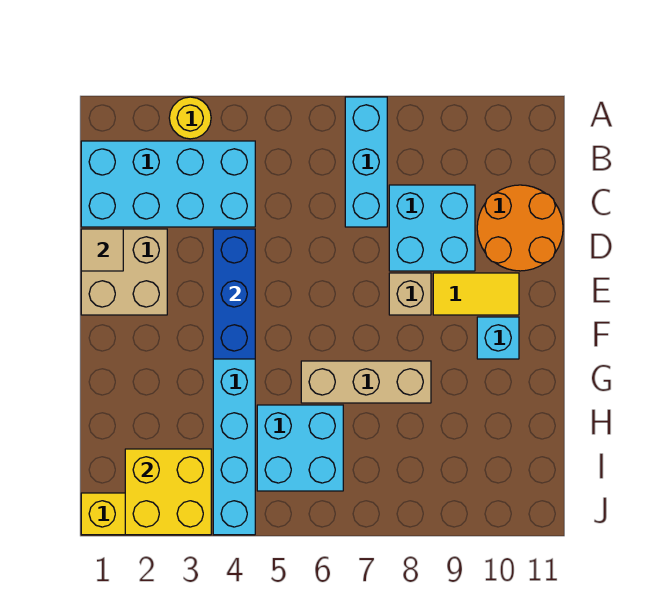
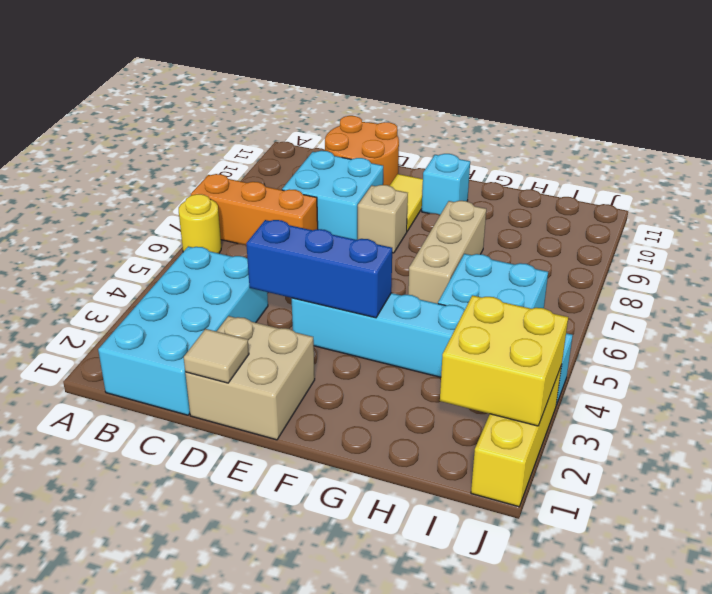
yellow round brick A3 level 1 -> yellow round brick A6 level 1
cyan brick A7:C7 level 1 -> orange brick A7:C7 level 1

